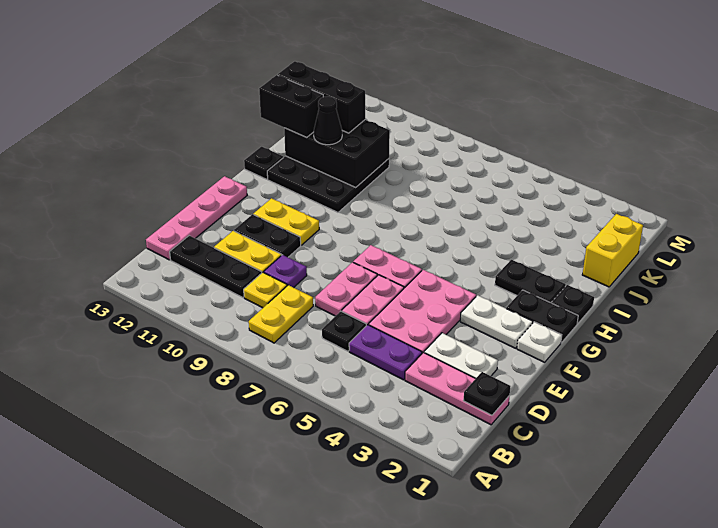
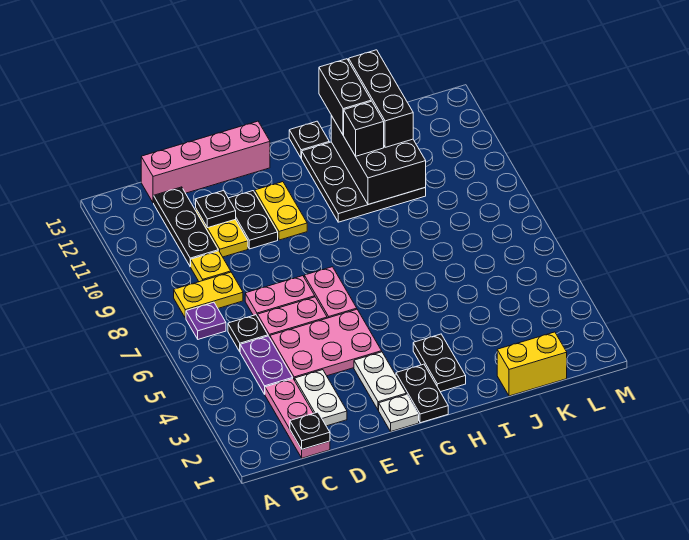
pink plate C13:F13 level 1 -> pink brick C13:F13 level 1
purple plate D9 level 1 -> purple plate B7 level 1
black plate H1 level 1 -> black plate D11 level 2
black cone I11 level 3 -> black brick I11 level 3

